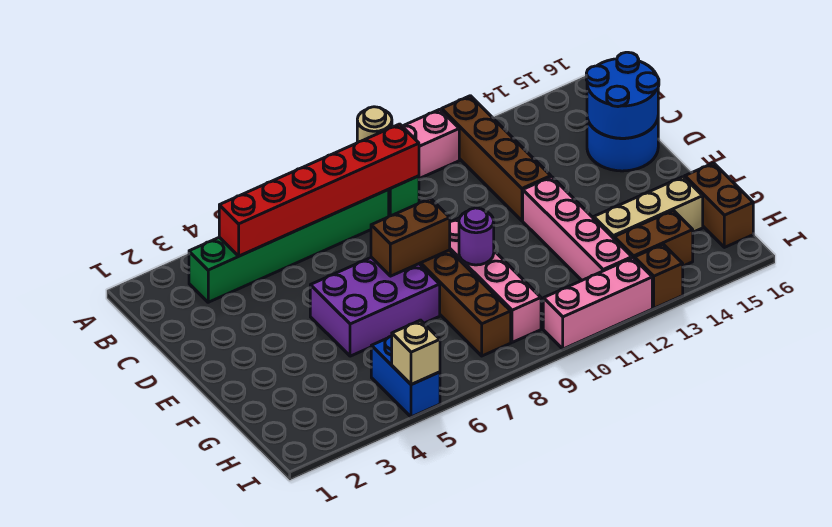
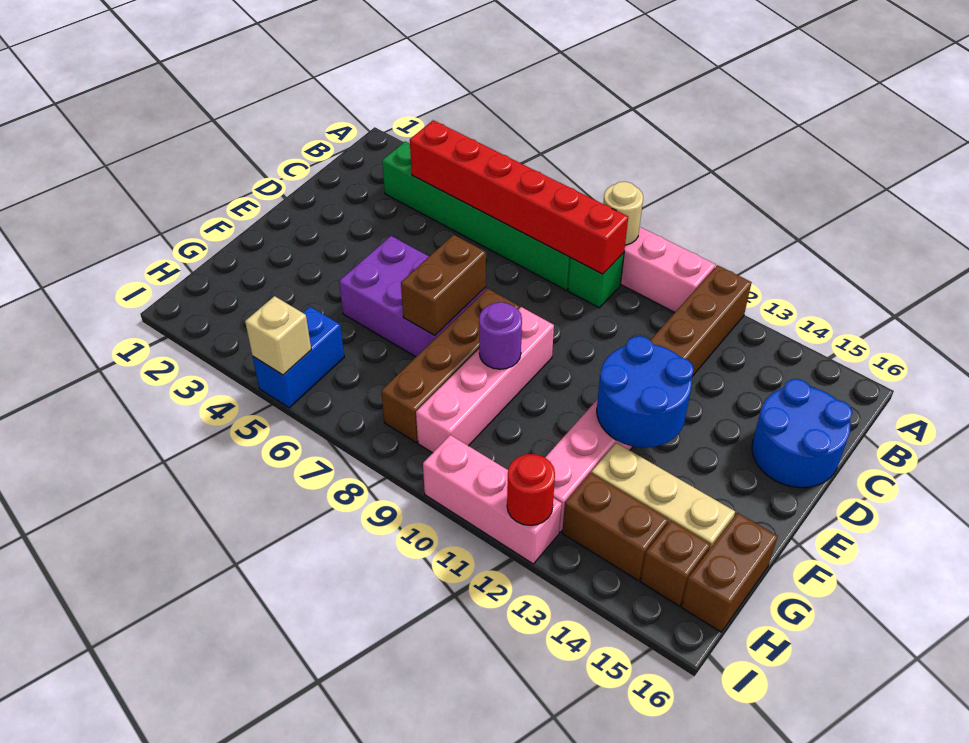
blue round brick C15:D16 level 2 -> blue round brick E12:F13 level 2
brown brick E7:E8 level 2 -> brown brick E7:F7 level 2
none -> red round brick I12 level 2
brown brick I13 level 1 -> brown brick H15 level 1

